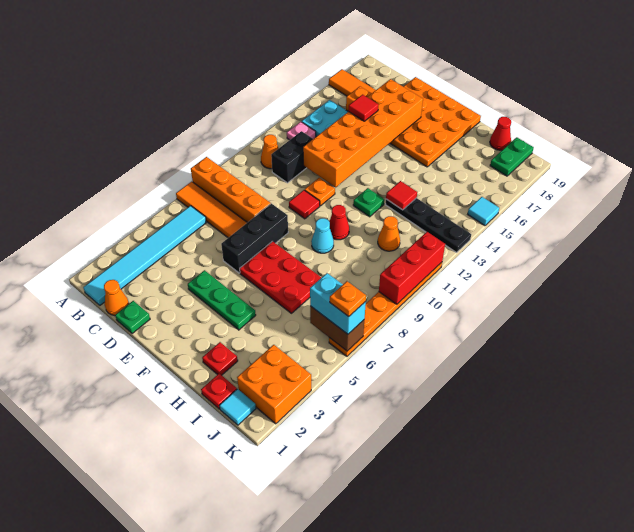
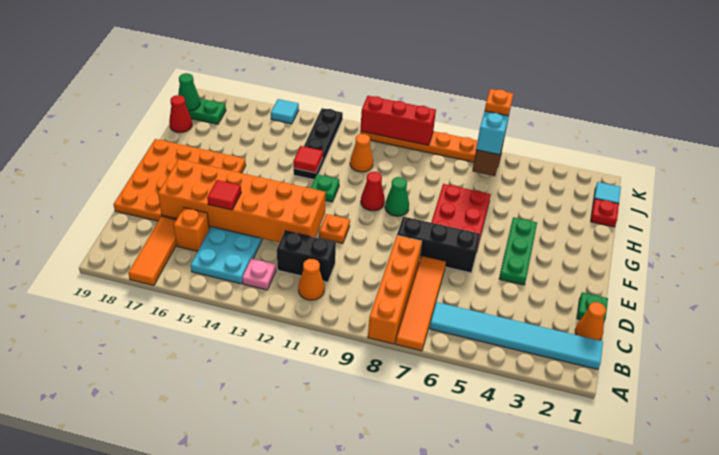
red tile E10 level 1 -> none
cyan cone G9 level 1 -> green cone G9 level 1
red plate H2 level 1 -> none
orange brick J2:K3 level 1 -> none
none -> green cone J19 level 2

